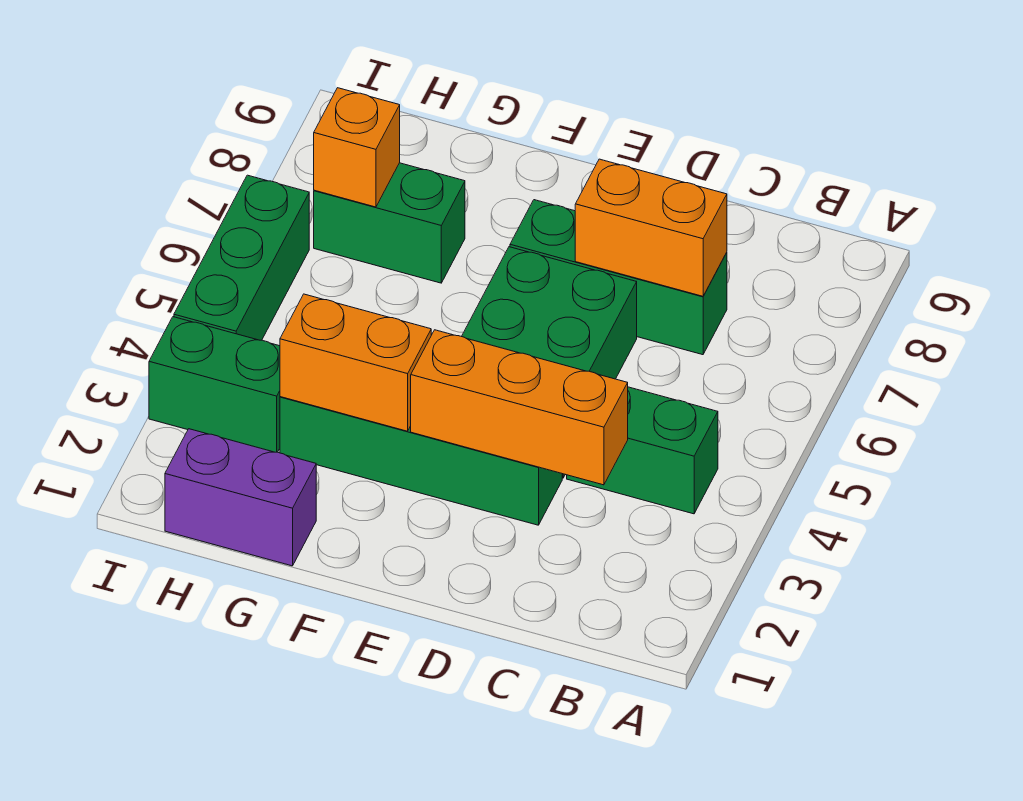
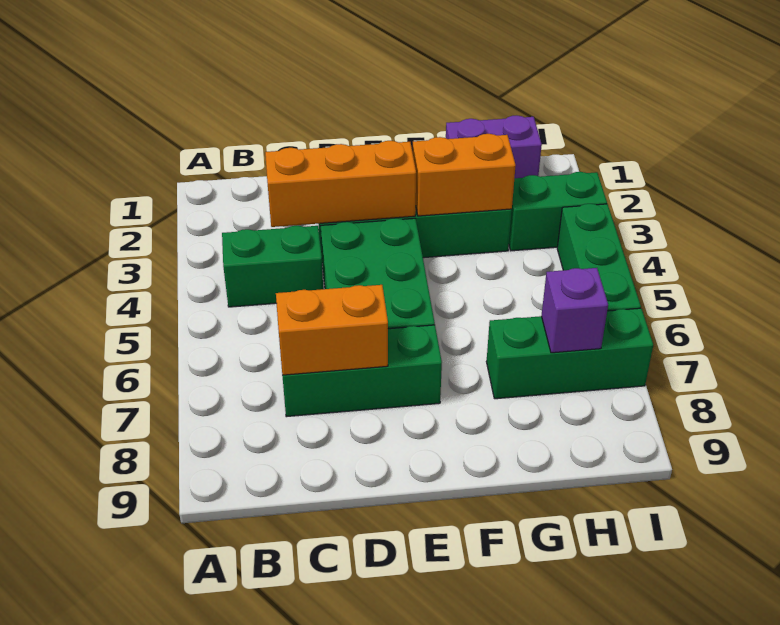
green brick G7:H7 level 1 -> green brick G7:I7 level 1
orange brick H7 level 2 -> purple brick H7 level 2

